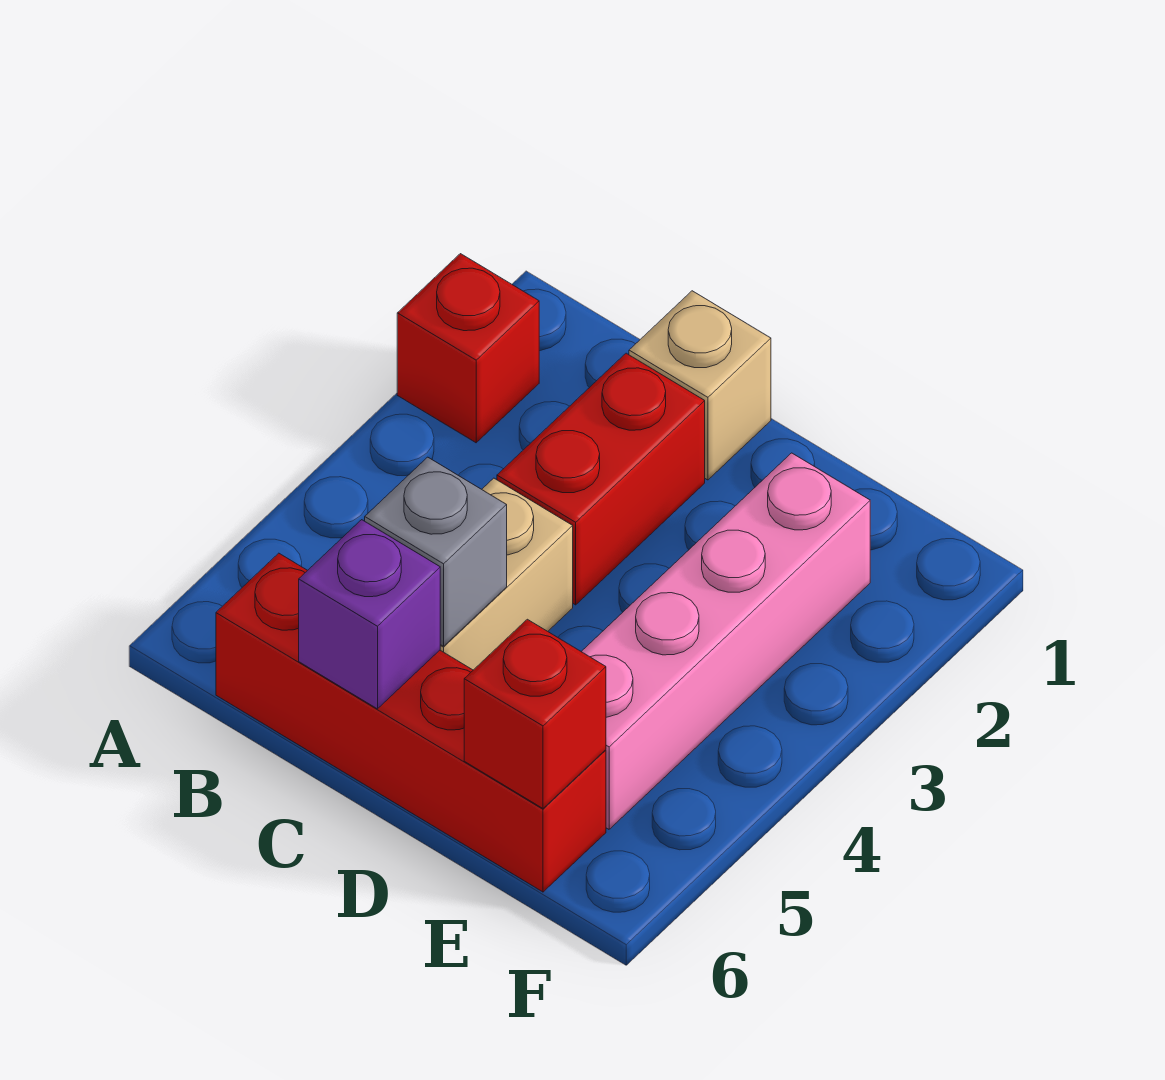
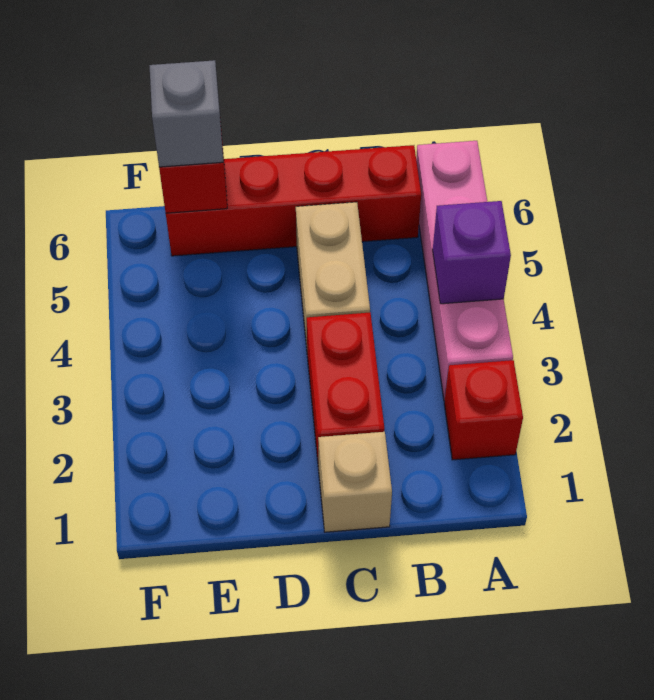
grey brick C5 level 2 -> grey brick E6 level 3
purple brick C6 level 2 -> purple brick A4 level 2
pink brick E2:E5 level 1 -> pink brick A3:A6 level 1

